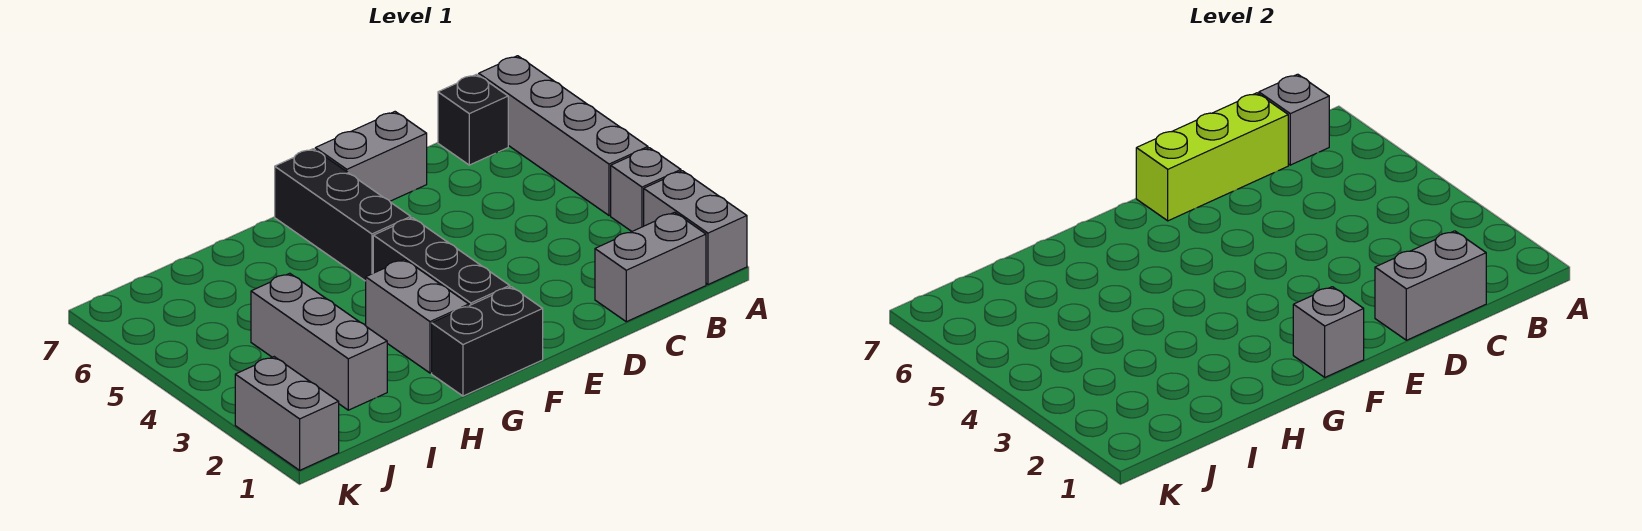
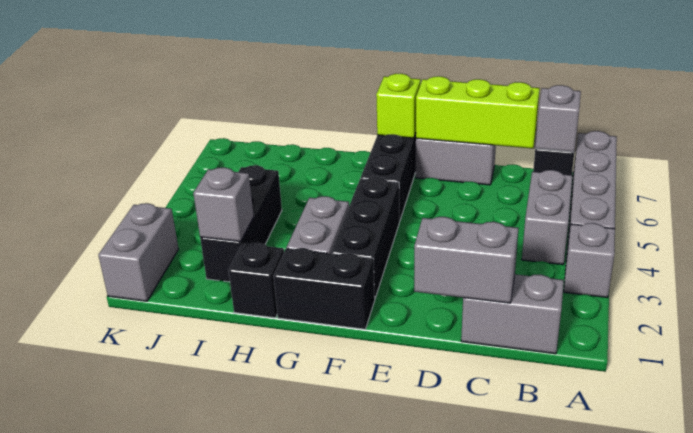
grey brick A1:A2 level 1 -> grey brick B4:B5 level 1
grey brick F1 level 2 -> grey brick I2 level 2
none -> lime brick F7 level 2
none -> black brick H1 level 1
grey brick I2:I4 level 1 -> black brick I2:I4 level 1

